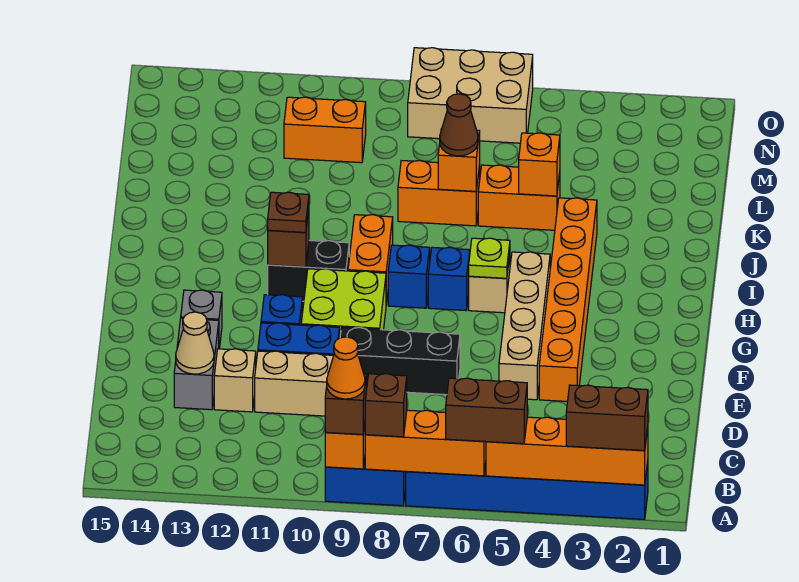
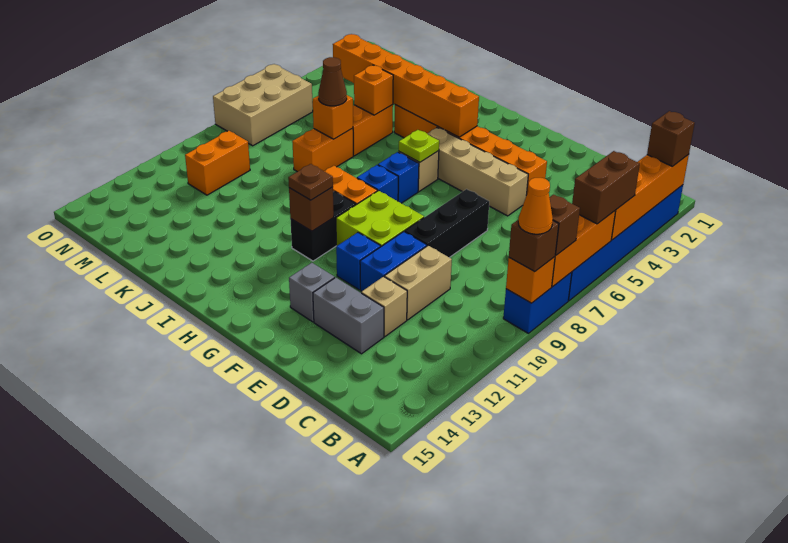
brown brick A2:A3 level 3 -> brown brick A2 level 3
tan cone D13 level 2 -> none
none -> orange brick H4:M4 level 2

